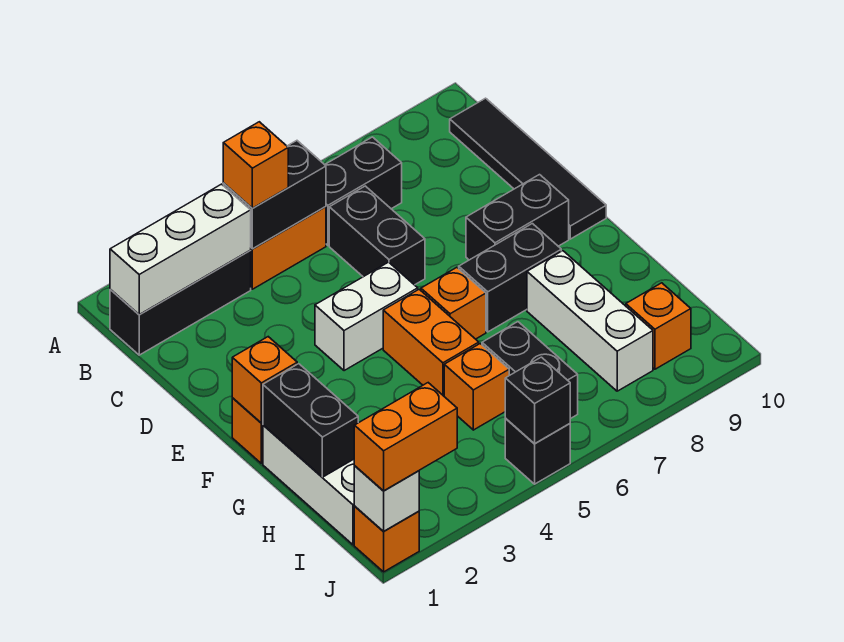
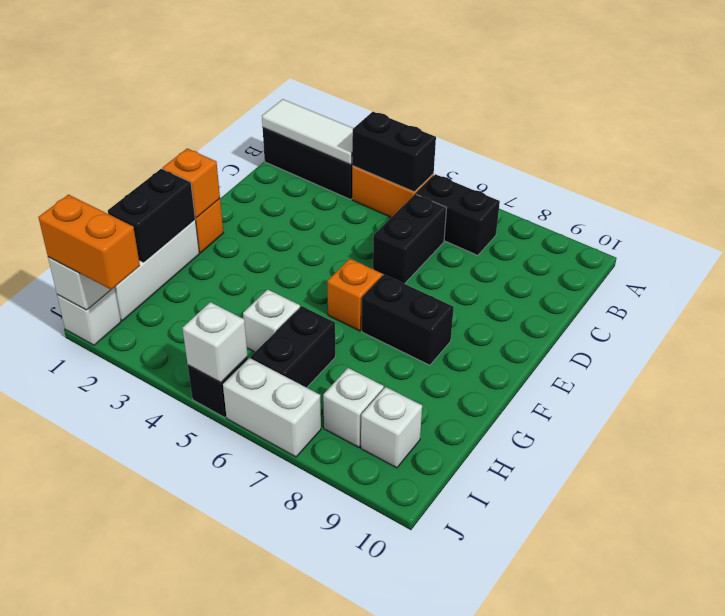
white brick B1:B3 level 2 -> white tile B1:B3 level 2
orange brick B4 level 3 -> none
black tile B10:E10 level 1 -> none
white brick E4:E5 level 1 -> white brick J6:J7 level 1
black brick E8:E9 level 1 -> none
orange brick F5:G5 level 1 -> none
white brick G8:I8 level 1 -> white brick I8 level 1
orange brick H5 level 1 -> white brick H5 level 1
orange brick I9 level 1 -> white brick I9 level 1
orange brick J1 level 1 -> white brick J1 level 1
black brick J5 level 2 -> white brick J5 level 2

